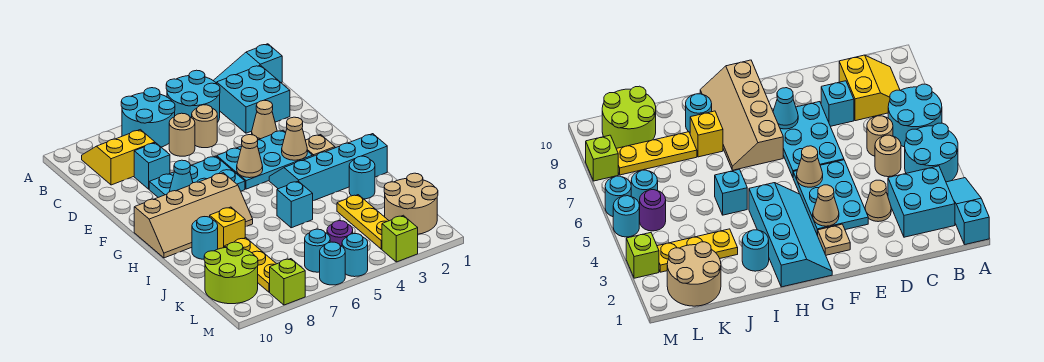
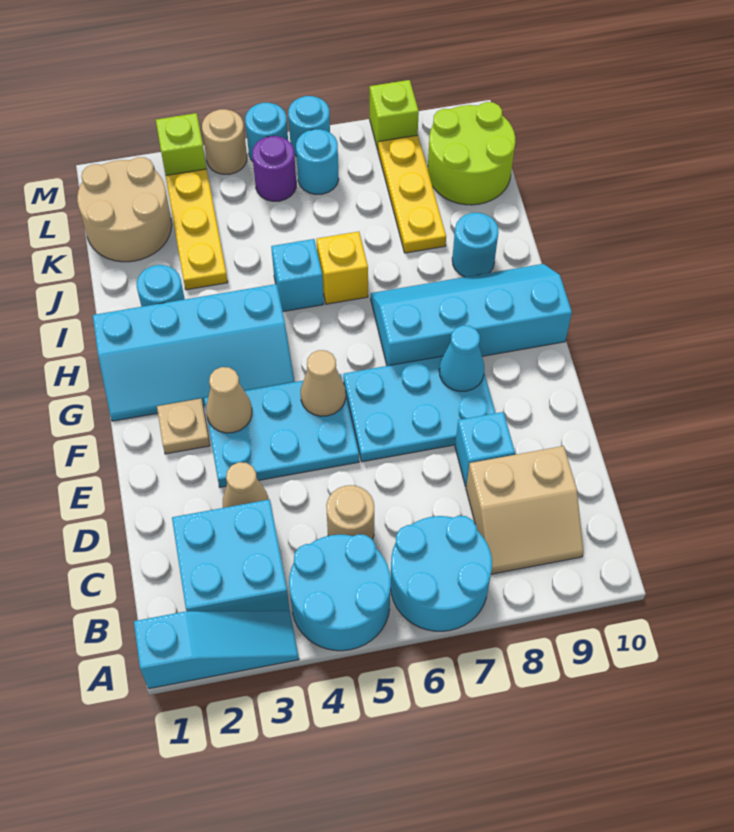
yellow slope B8:C9 level 1 top C -> tan slope B8:C9 level 1 top C
tan round brick C6 level 1 -> tan round brick M4 level 1
tan slope G7:H10 level 1 top G -> cyan slope G7:H10 level 1 top G
yellow brick I8 level 1 -> yellow brick I6 level 1

